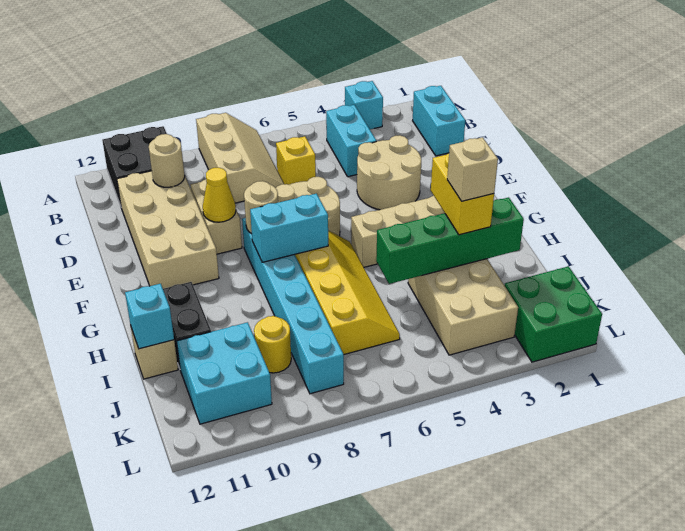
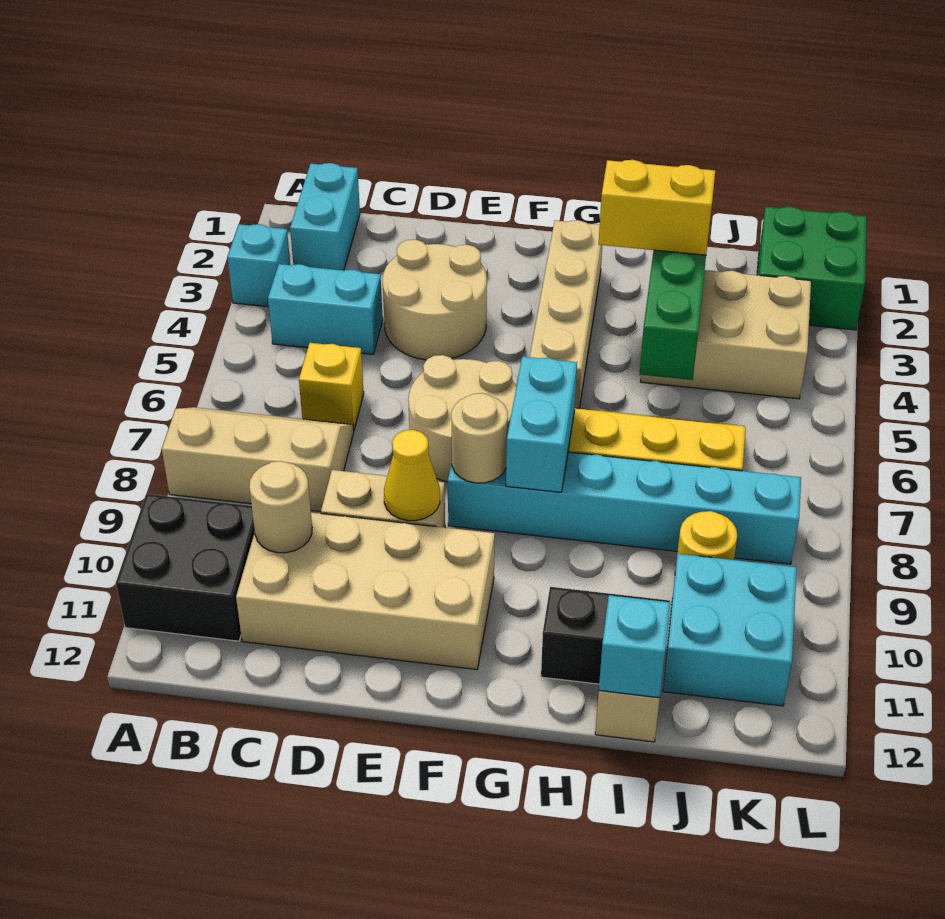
cyan brick B1:C1 level 1 -> cyan brick B1:B2 level 1
tan brick I3 level 4 -> none

